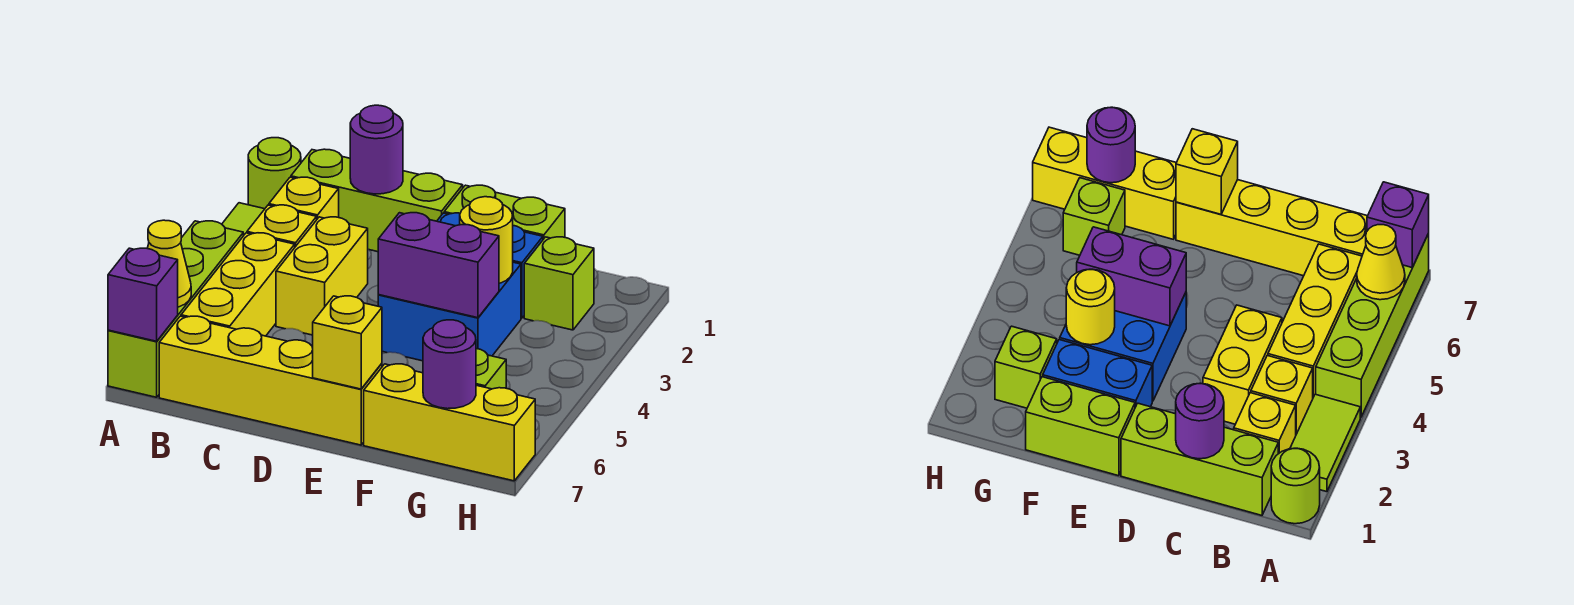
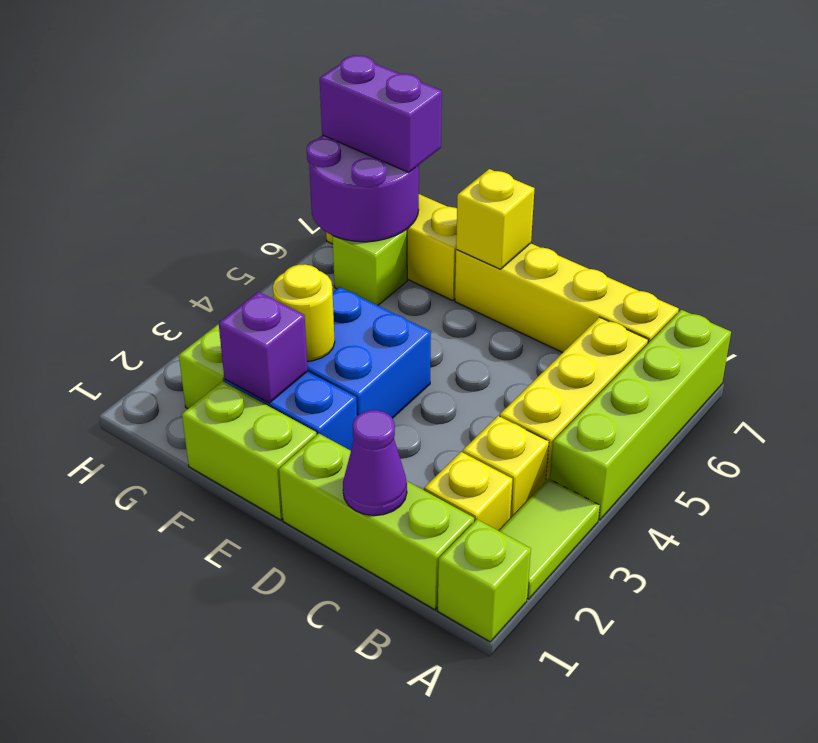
lime round brick A1 level 1 -> lime brick A1 level 1
yellow cone A6 level 2 -> none
purple brick A7 level 2 -> purple brick F2 level 2
purple round brick C1 level 2 -> purple cone C1 level 2
yellow brick C3:C4 level 1 -> none
purple brick E4:F4 level 2 -> purple brick G7:H7 level 3
purple round brick G7 level 2 -> purple round brick G6:H7 level 2

